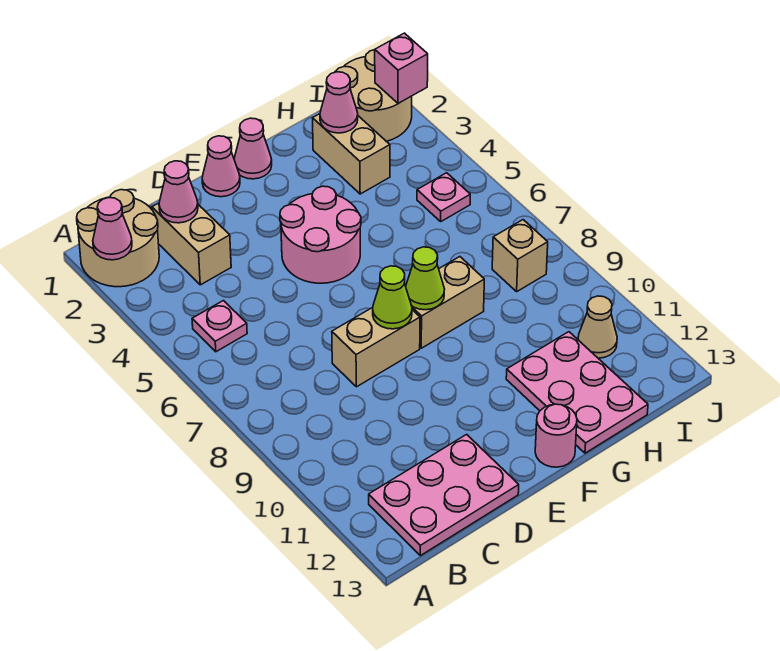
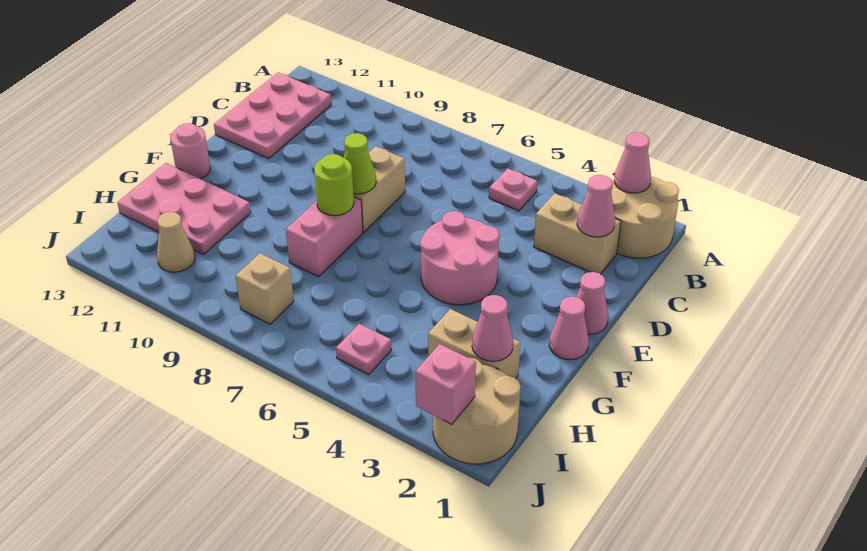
tan brick F8:G8 level 1 -> pink brick F8:G8 level 1
lime cone F8 level 2 -> lime round brick F8 level 2

